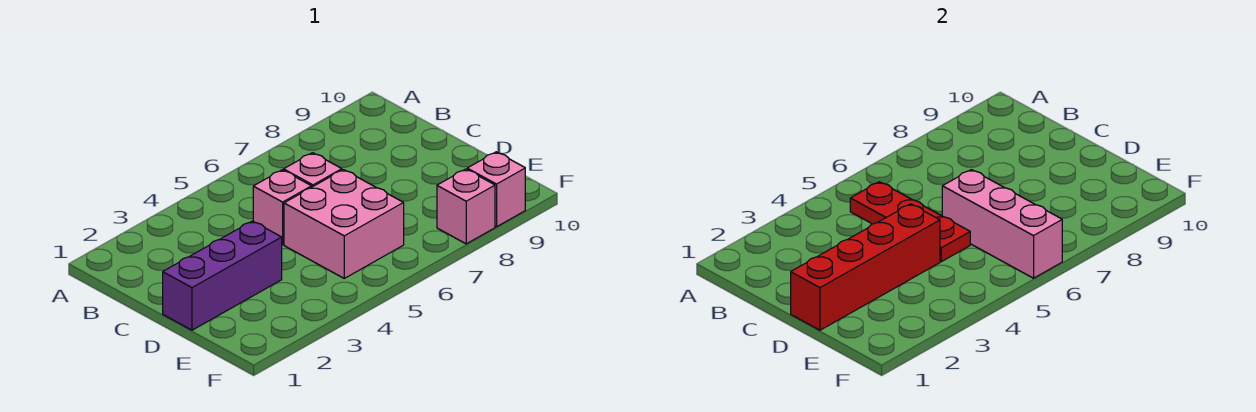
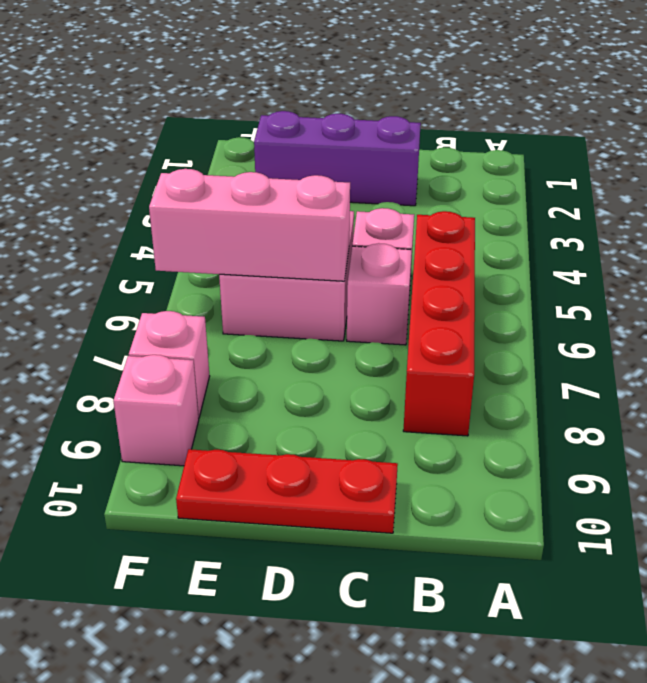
red plate B5:D5 level 2 -> red plate C10:E10 level 1
purple brick D1:D3 level 1 -> purple brick C2:E2 level 1
red brick D1:D4 level 2 -> red brick B5:B8 level 1

